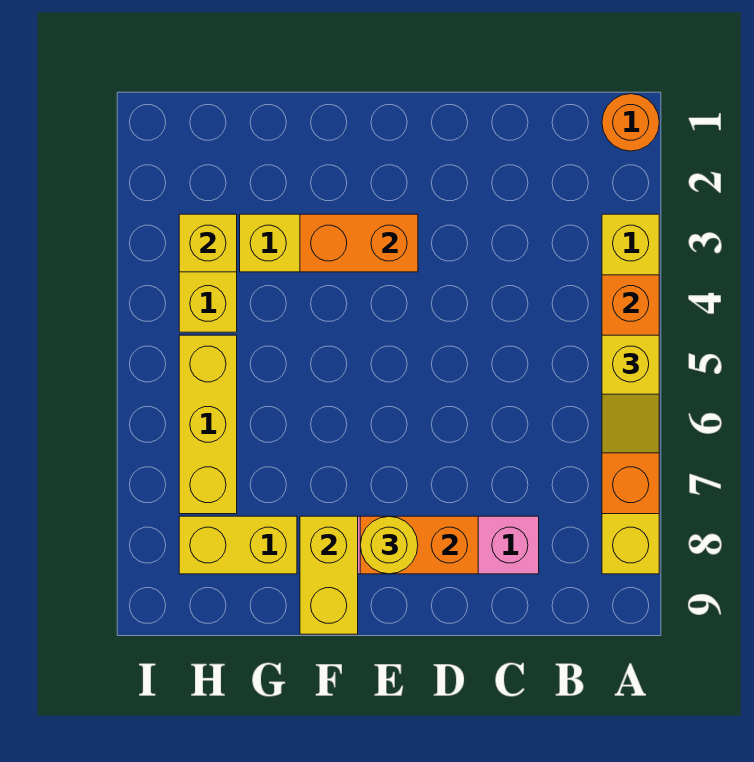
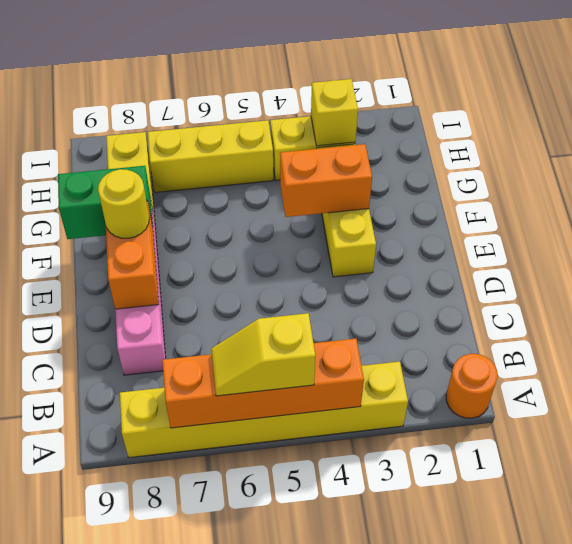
orange brick E3:F3 level 2 -> orange brick F3:F4 level 2
yellow brick F8:F9 level 2 -> green brick F8:F9 level 2

